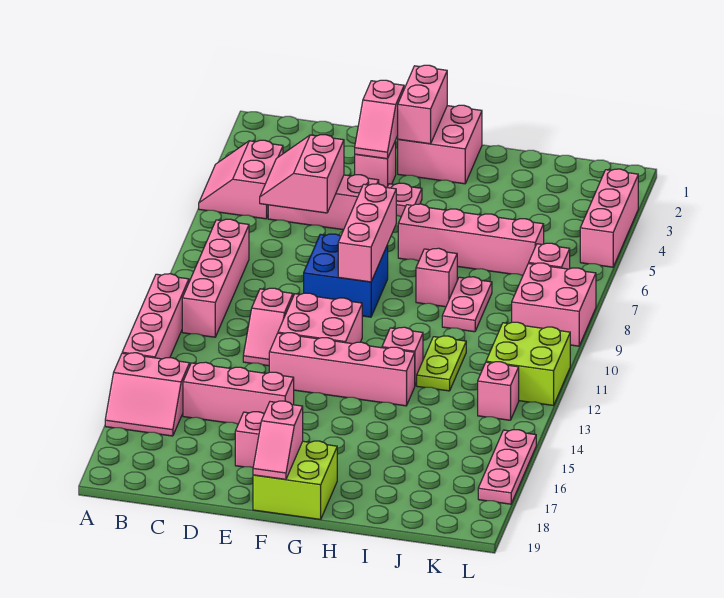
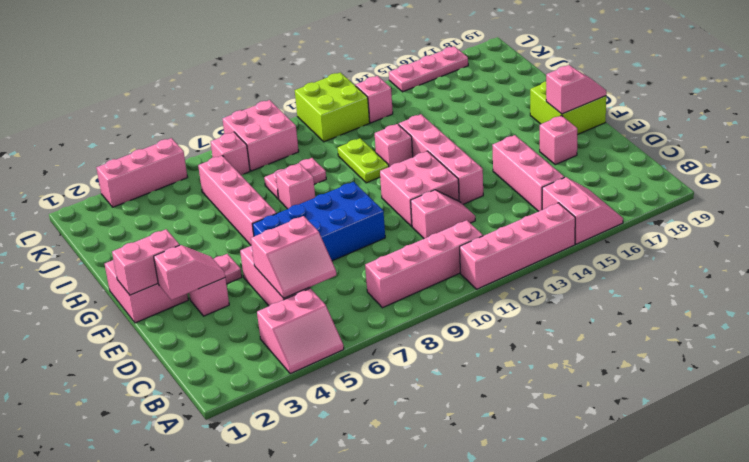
blue brick E8:F9 level 1 -> blue brick E6:F9 level 1
pink brick F7:F9 level 2 -> none
lime plate I11:I12 level 1 -> lime plate H11:I11 level 1

